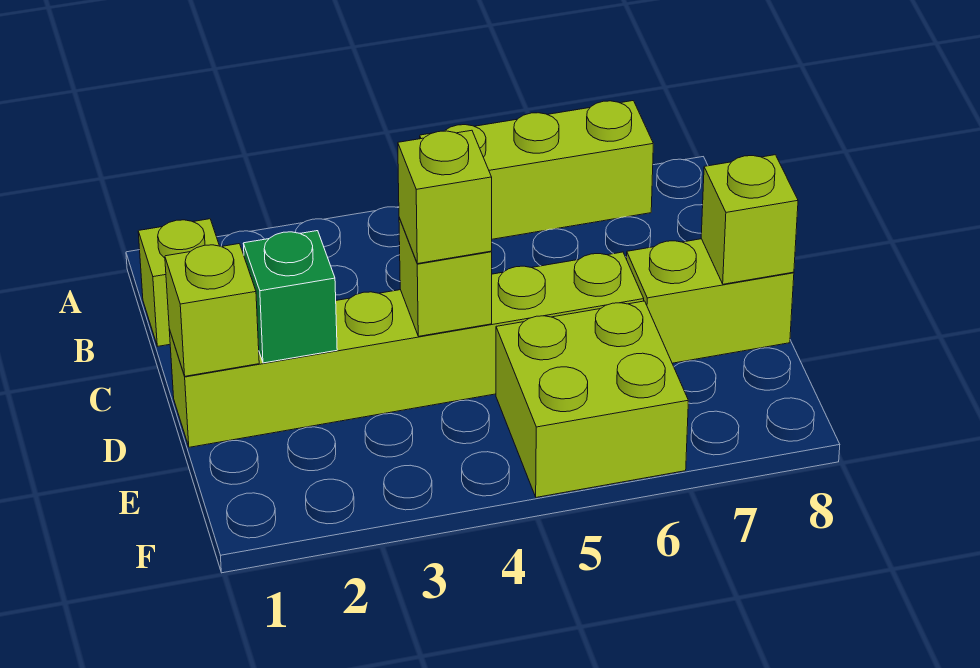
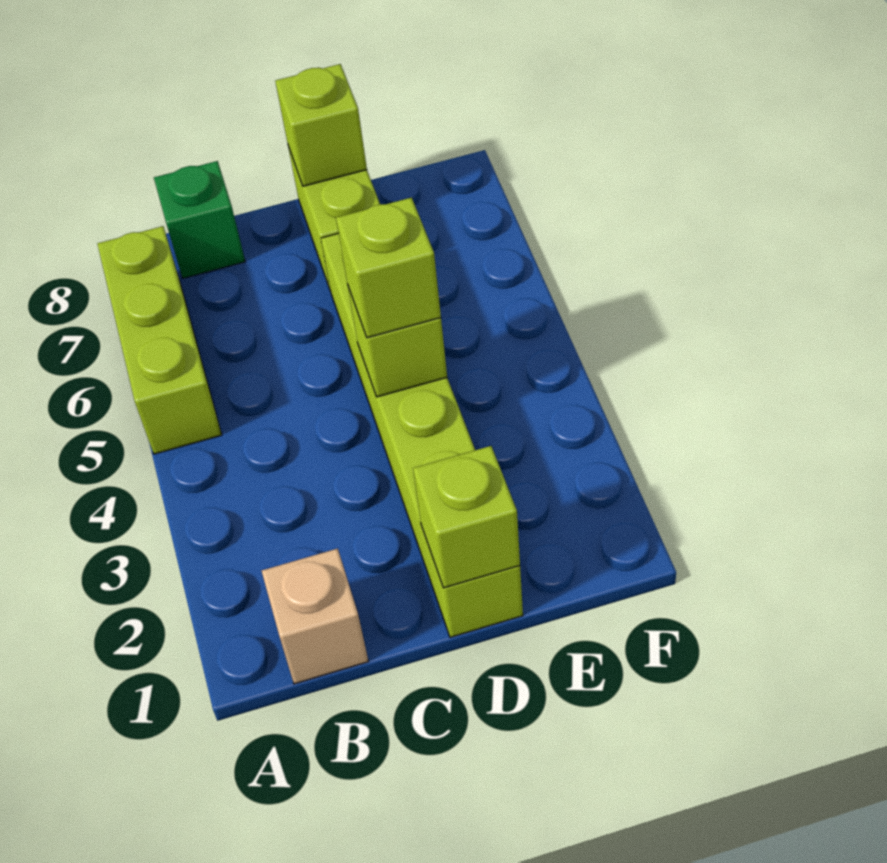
lime brick B1 level 1 -> tan brick B1 level 1
green brick D2 level 2 -> green brick B8 level 1
lime brick E5:F6 level 1 -> none

